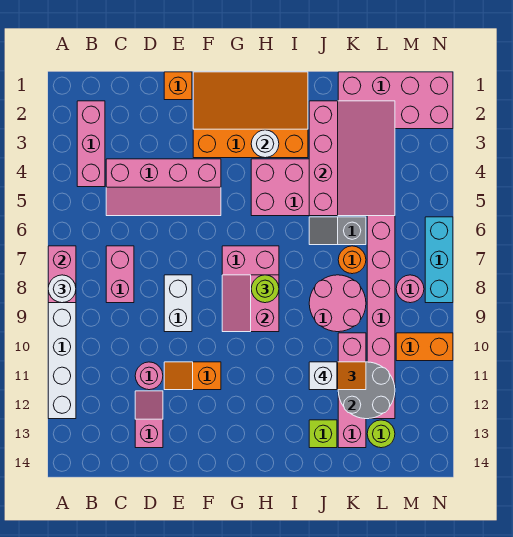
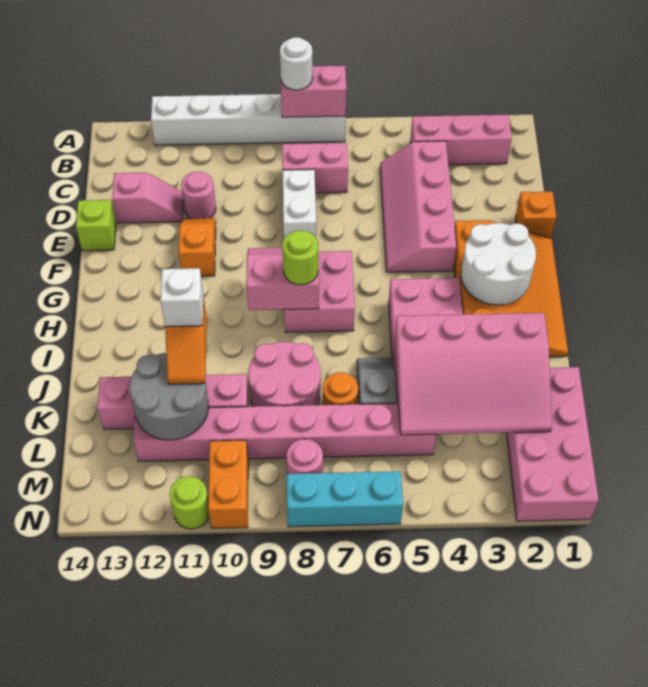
white brick E8:E9 level 1 -> white brick D8:E8 level 1
white round brick H3 level 2 -> white round brick G2:H3 level 2
lime brick J13 level 1 -> lime brick E14 level 1
lime round brick L13 level 1 -> lime round brick N11 level 1

